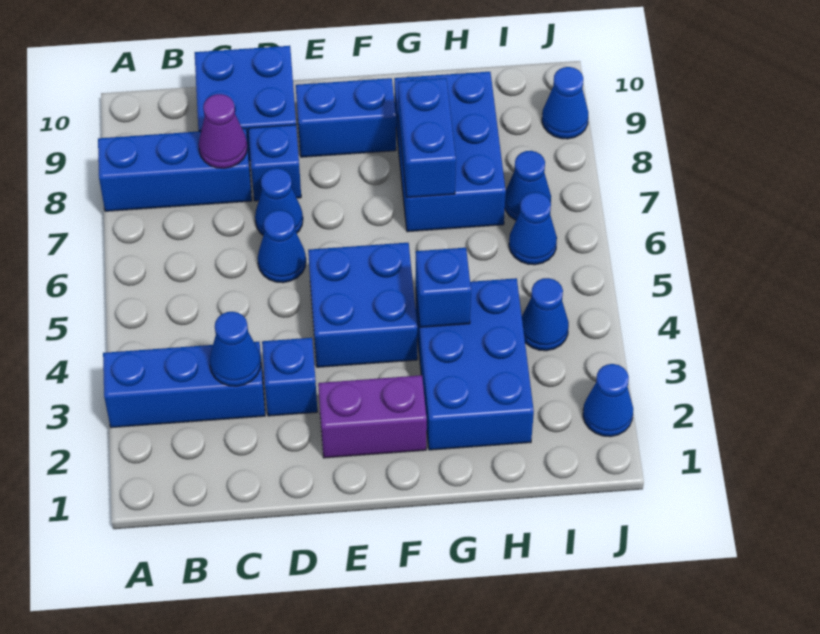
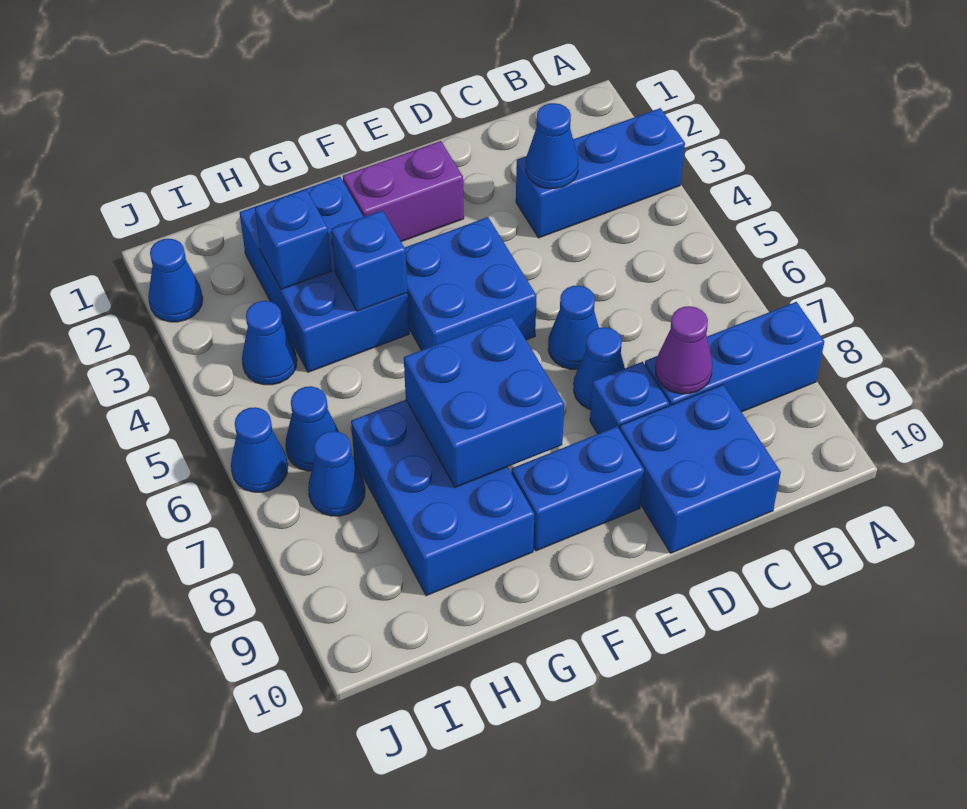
blue brick D3 level 1 -> blue brick H3 level 2
blue brick G7:G8 level 2 -> blue brick F7:G8 level 2
blue cone J9 level 1 -> blue cone J6 level 1

